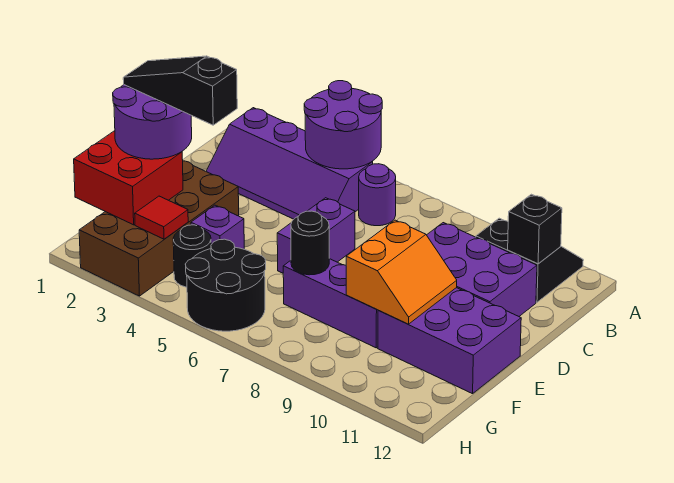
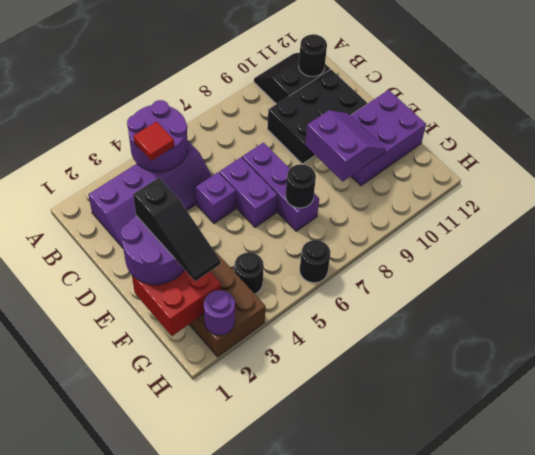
purple round brick B6 level 1 -> purple round brick H2 level 2
black brick B11 level 2 -> black round brick B11 level 2
purple brick C9:D11 level 1 -> black brick C9:D11 level 1
black slope E1:E3 level 4 top 3 -> black slope E2:G2 level 4 top E
orange slope E9:F10 level 2 top 9 -> purple slope E9:F10 level 2 top 9
purple brick F4 level 1 -> purple brick D5 level 1
purple brick F7:F9 level 1 -> purple brick D7:F7 level 1
red tile G3 level 2 -> red tile B4 level 3
black round brick G5:H6 level 1 -> black round brick H6 level 1

